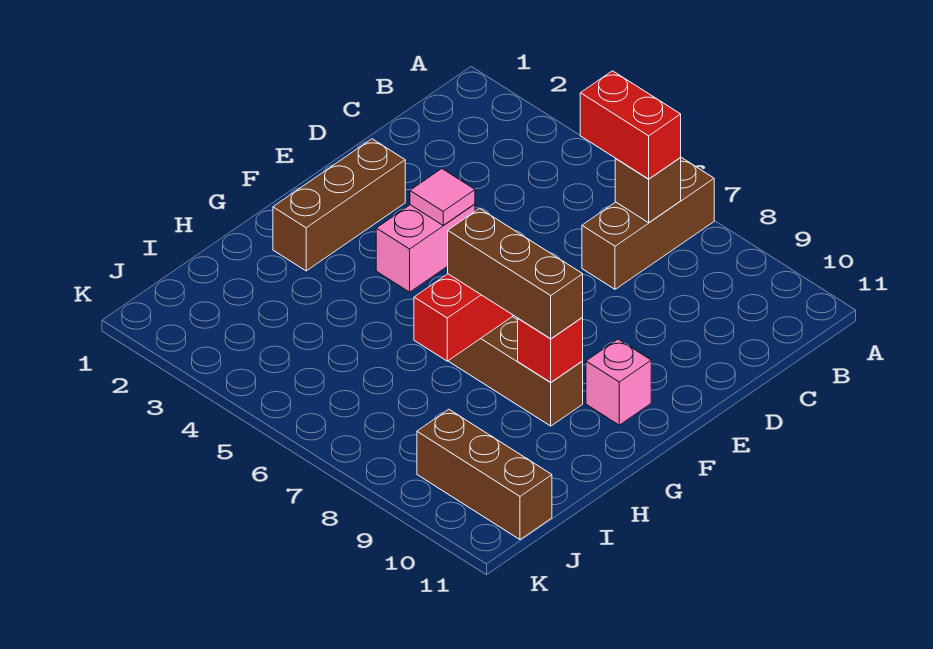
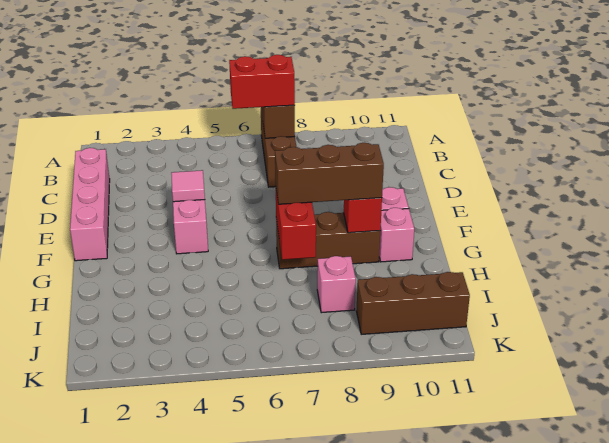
none -> pink brick C1:F1 level 1
brown brick E2:G2 level 1 -> none
none -> pink brick G10 level 1
none -> pink brick I8 level 1

